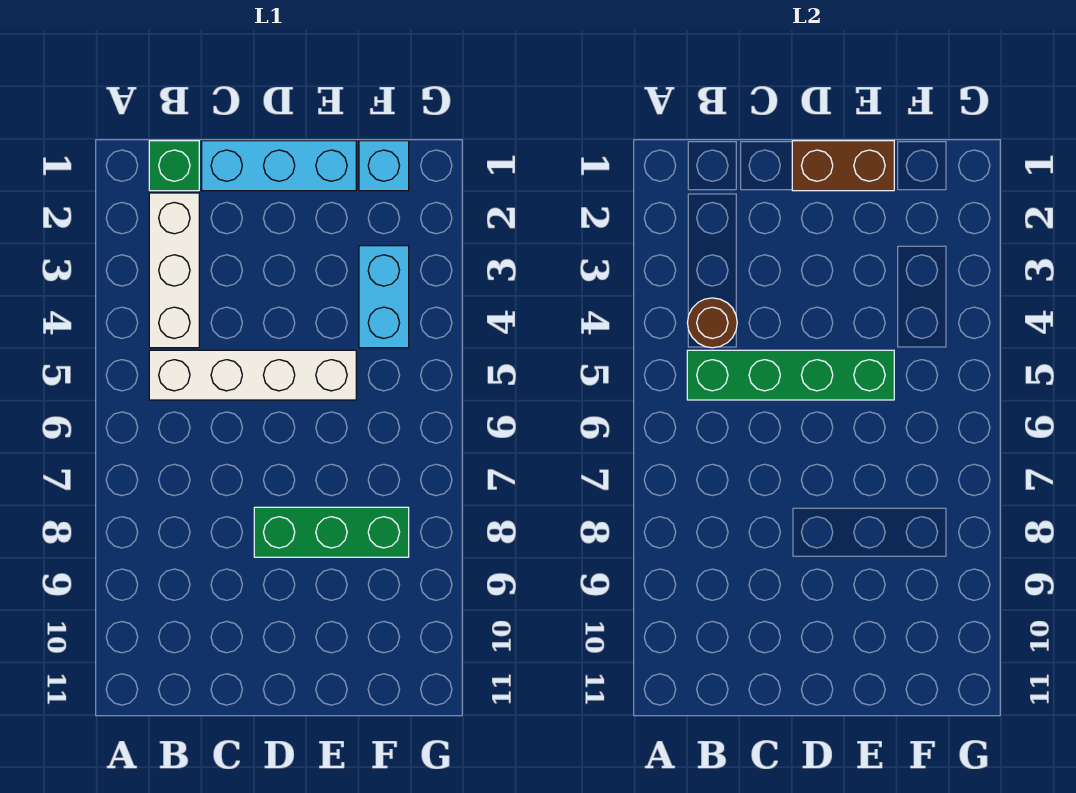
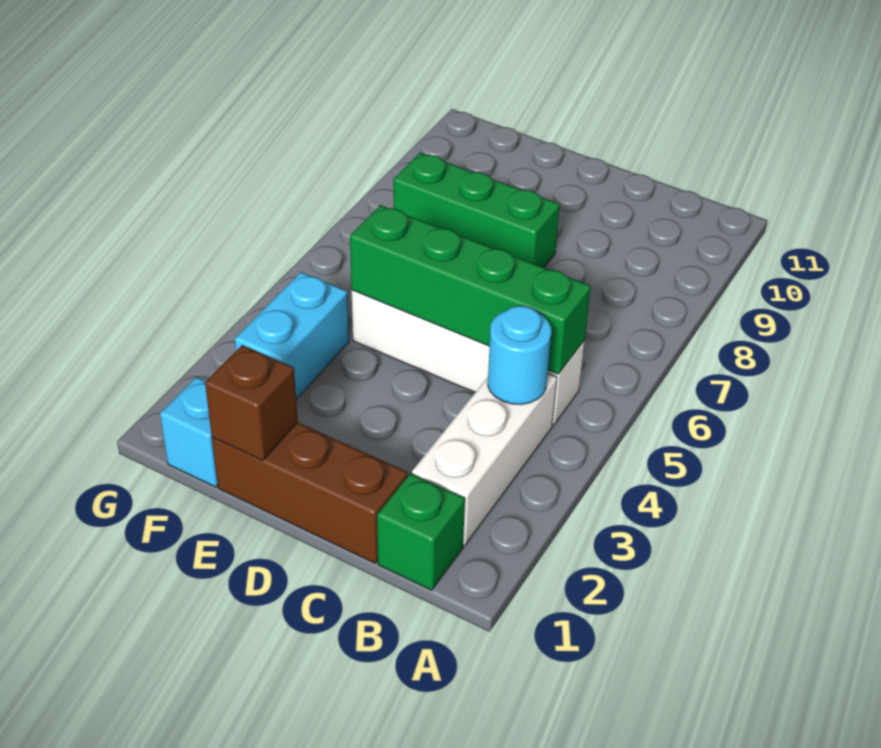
brown round brick B4 level 2 -> cyan round brick B4 level 2
cyan brick C1:E1 level 1 -> brown brick C1:E1 level 1
brown brick D1:E1 level 2 -> brown brick E1 level 2

